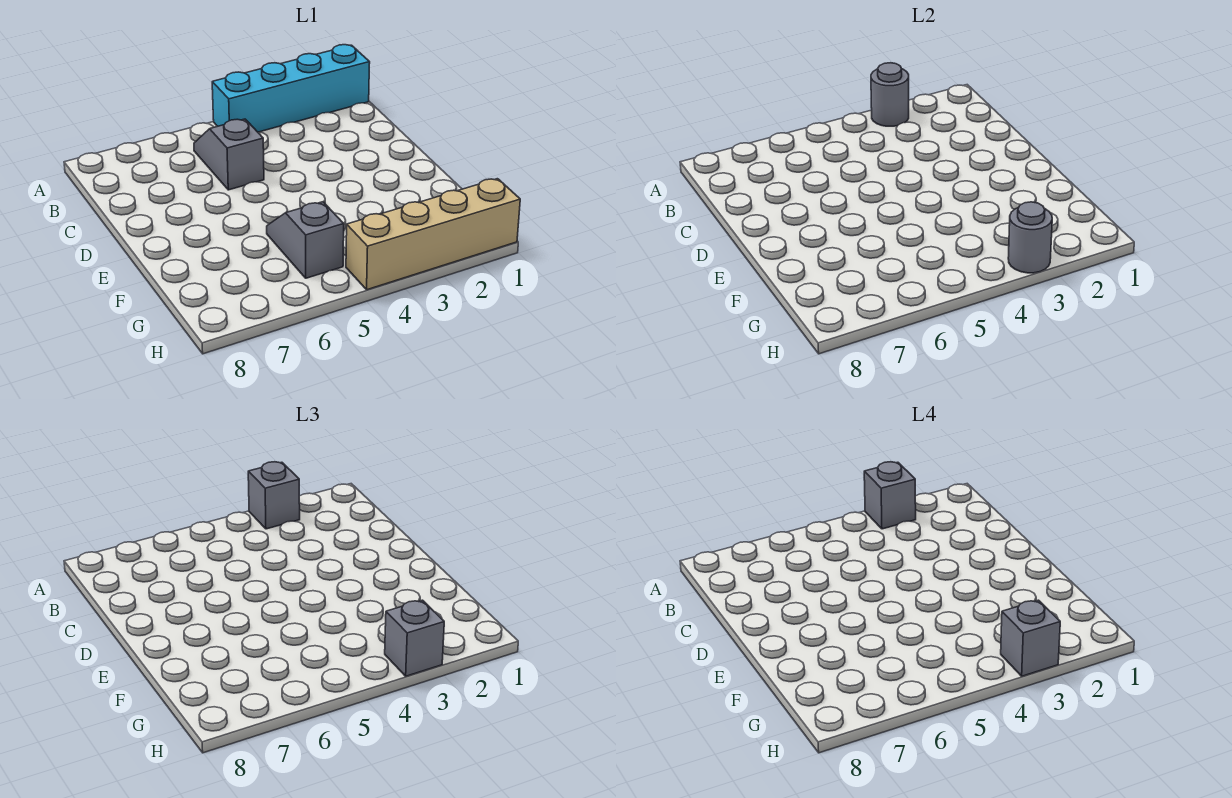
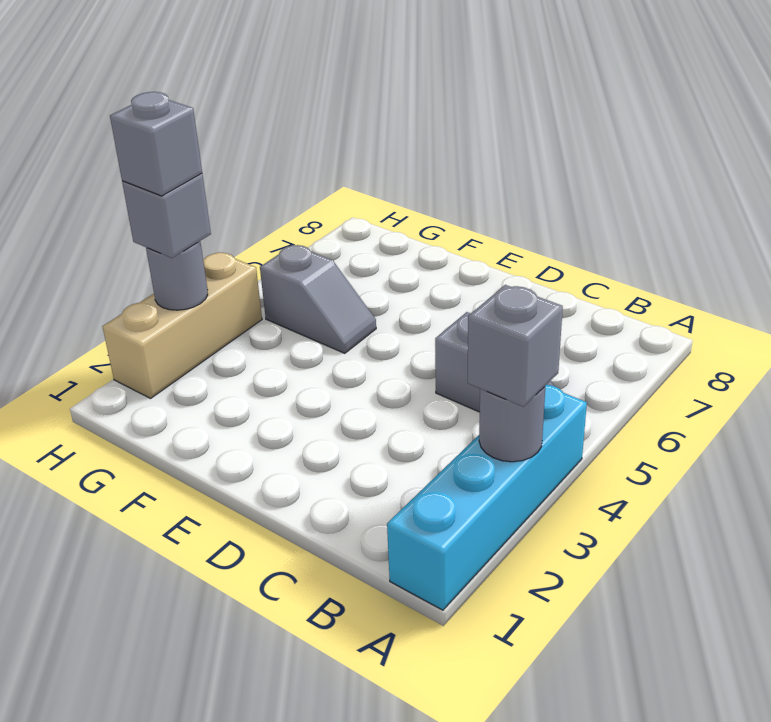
grey brick A3 level 4 -> none
tan brick H1:H4 level 1 -> tan brick H2:H4 level 1

